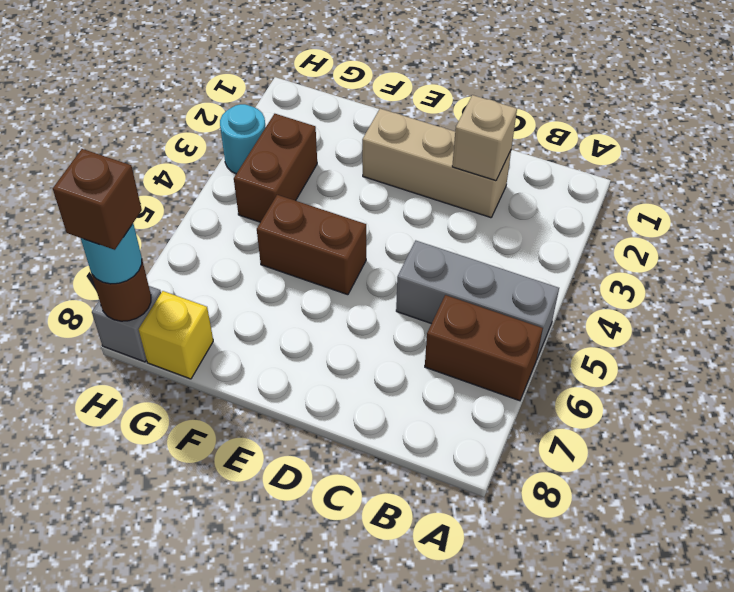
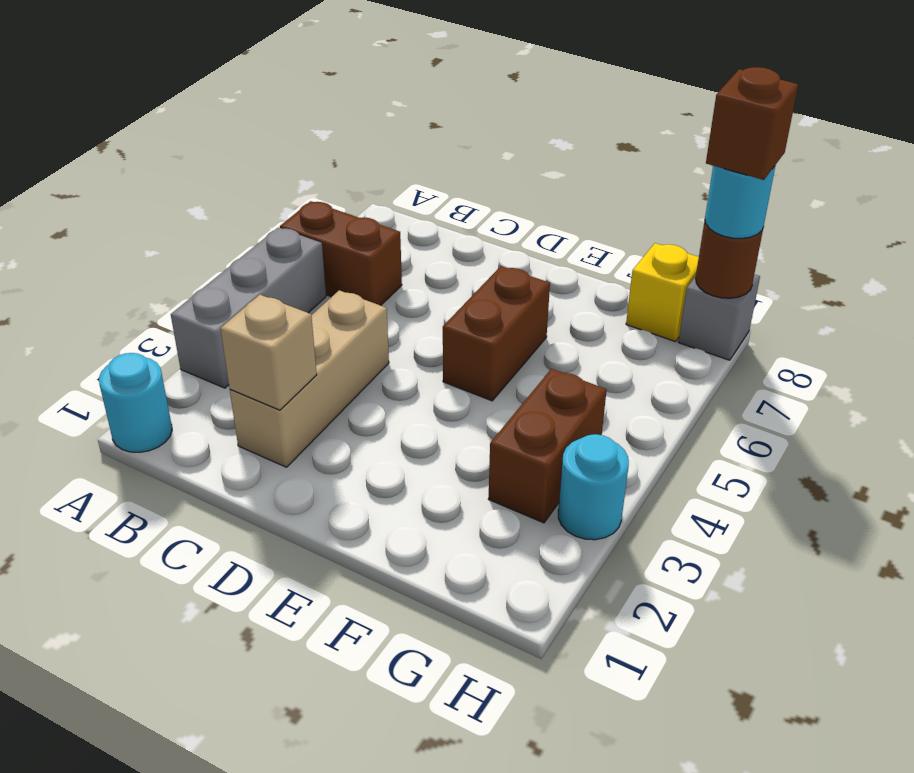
none -> cyan round brick A1 level 1
grey brick A5:C5 level 1 -> grey brick A3:A5 level 1
tan brick C2:E2 level 1 -> tan brick C2:C4 level 1
brown brick E5:F5 level 1 -> brown brick E5:E6 level 1

